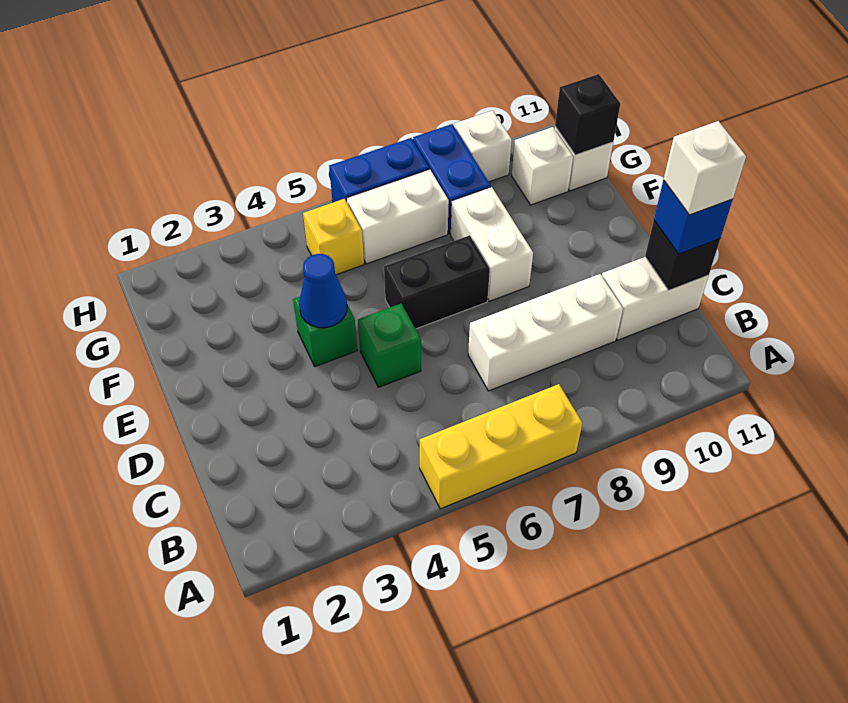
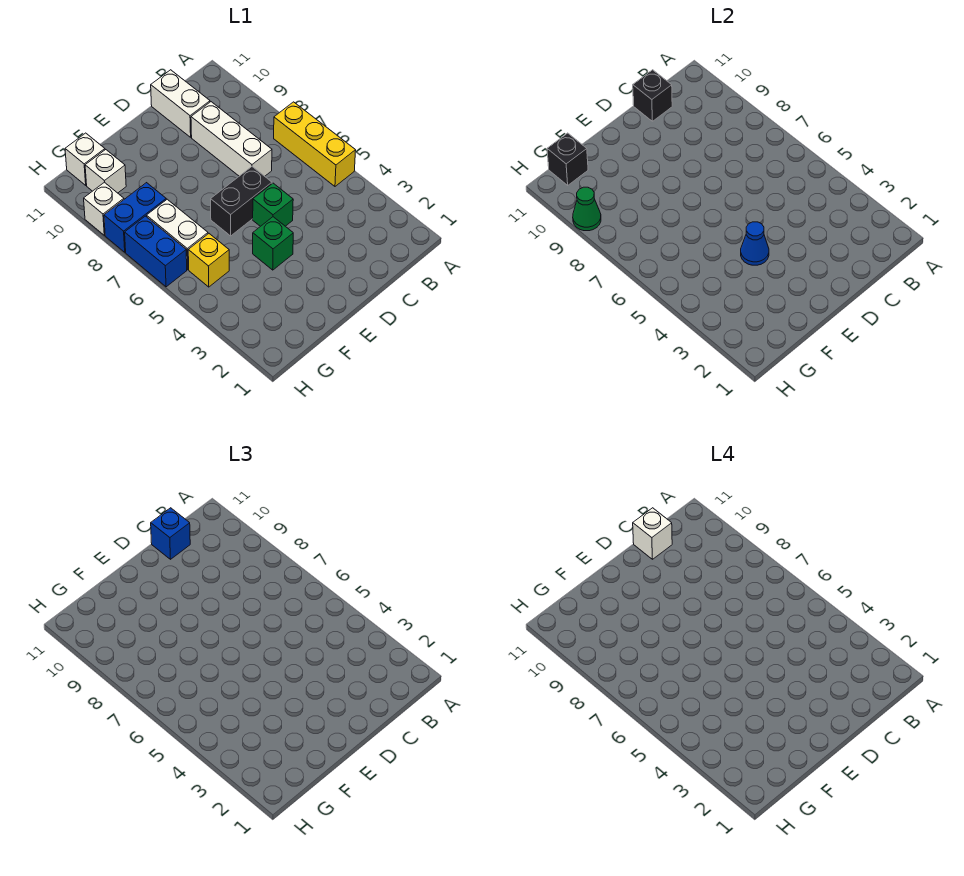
black brick E6:E7 level 1 -> black brick D6:E6 level 1
white brick E8:F8 level 1 -> none
none -> green cone H9 level 2

